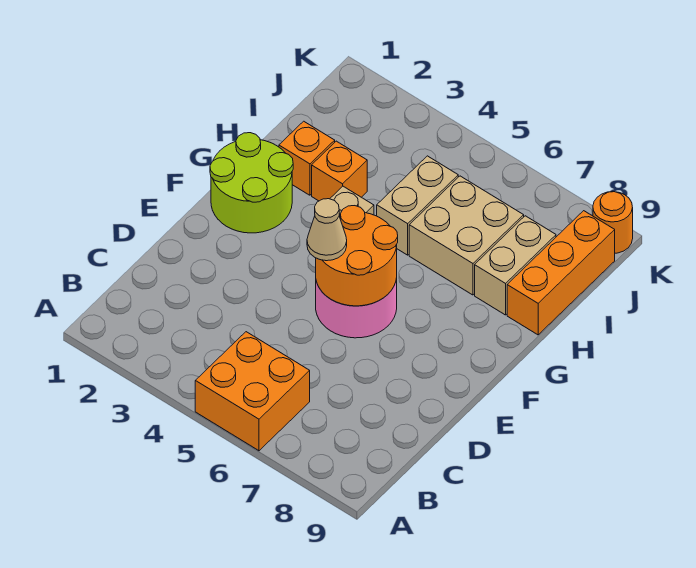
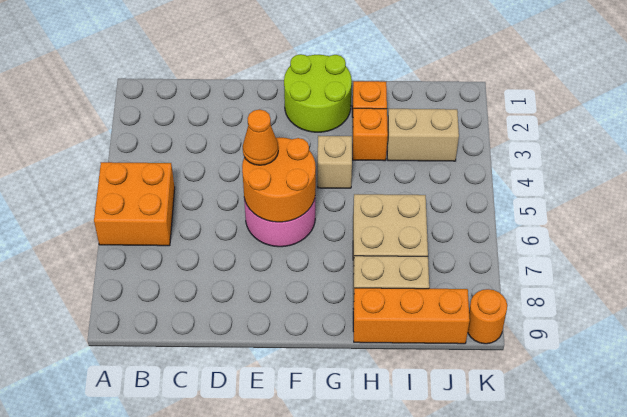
tan cone E5 level 3 -> orange cone E5 level 3
tan brick H5:I5 level 1 -> tan brick I3:J3 level 1

